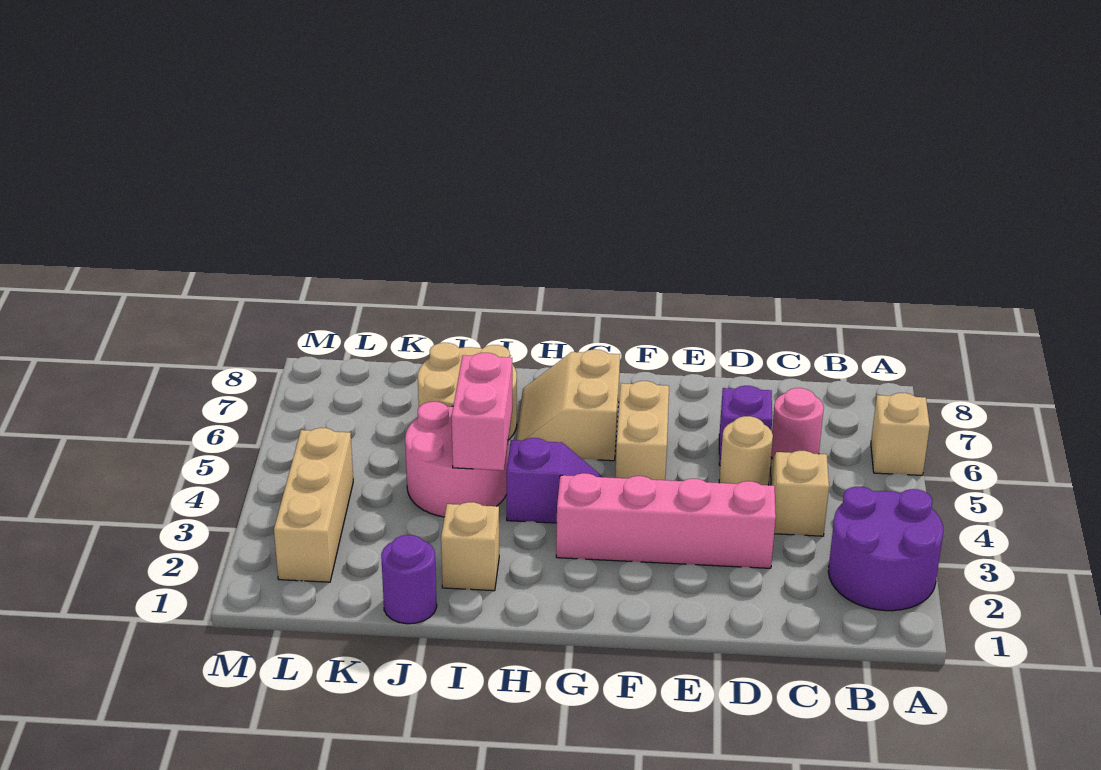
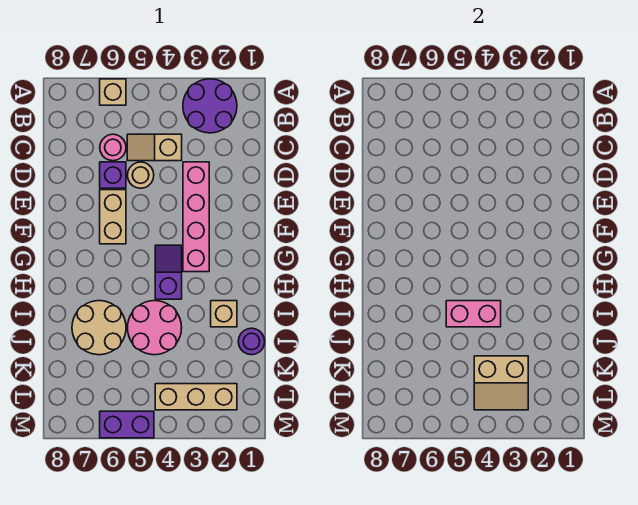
tan brick F5:F6 level 1 -> tan brick E6:F6 level 1
tan slope G6:H7 level 1 top G -> tan slope K3:L4 level 2 top K
none -> purple brick M5:M6 level 1

